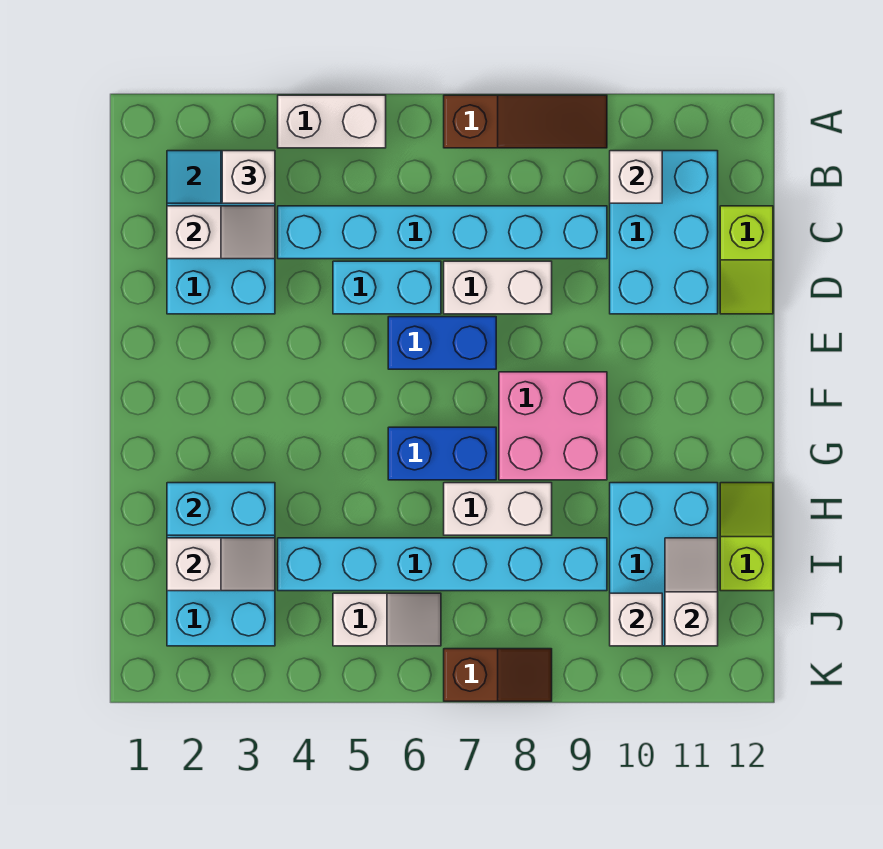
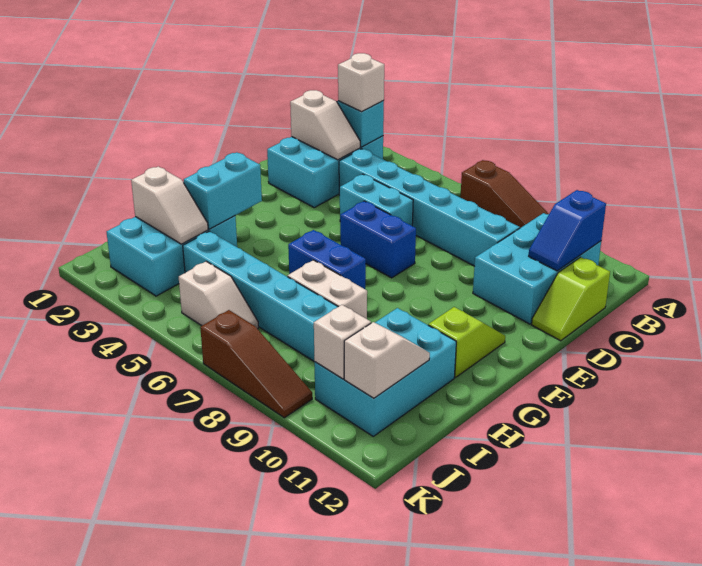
white brick A4:A5 level 1 -> none
white brick B10 level 2 -> none
none -> blue slope B11:C11 level 2 top B
white brick D7:D8 level 1 -> none
pink brick F8:G9 level 1 -> none
cyan brick H2:H3 level 2 -> cyan brick G3:H3 level 2
lime slope H12:I12 level 1 top I -> lime slope F11:G11 level 1 top G
brown slope K7:K8 level 1 top 7 -> brown slope K7:K9 level 1 top 7

